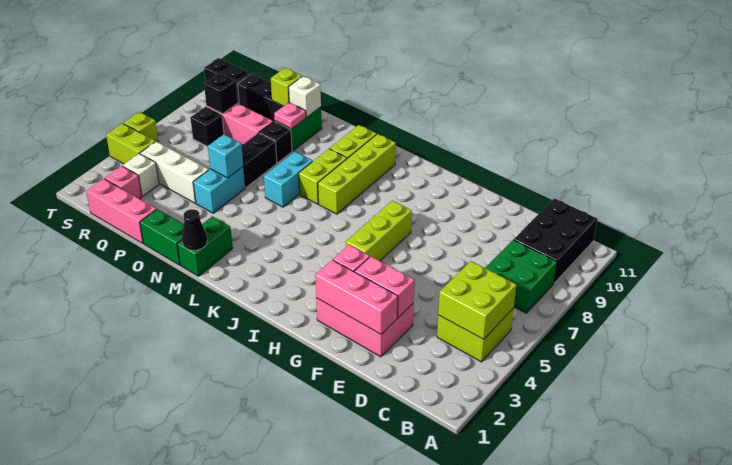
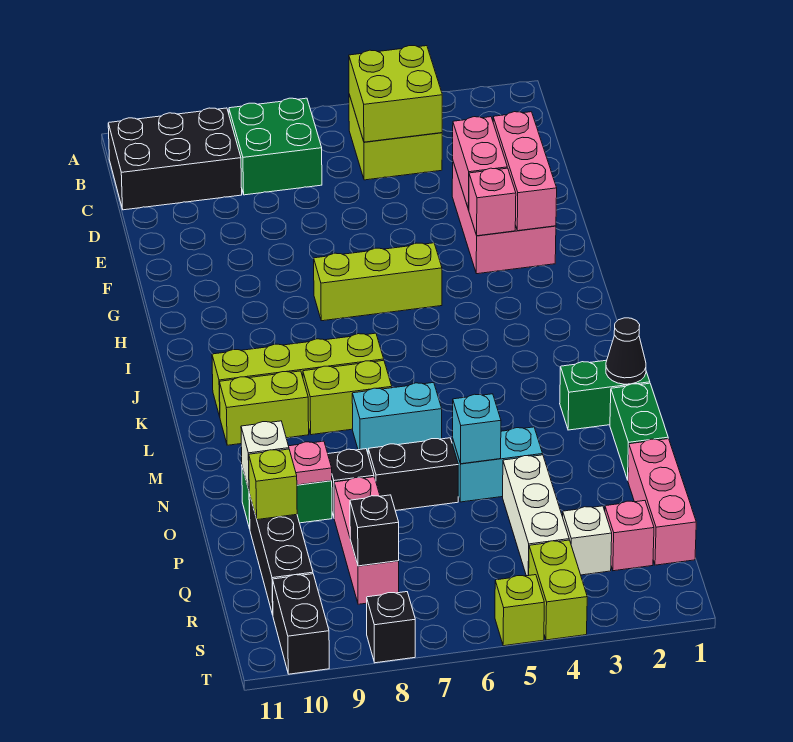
black brick R7 level 1 -> black brick T8 level 1

